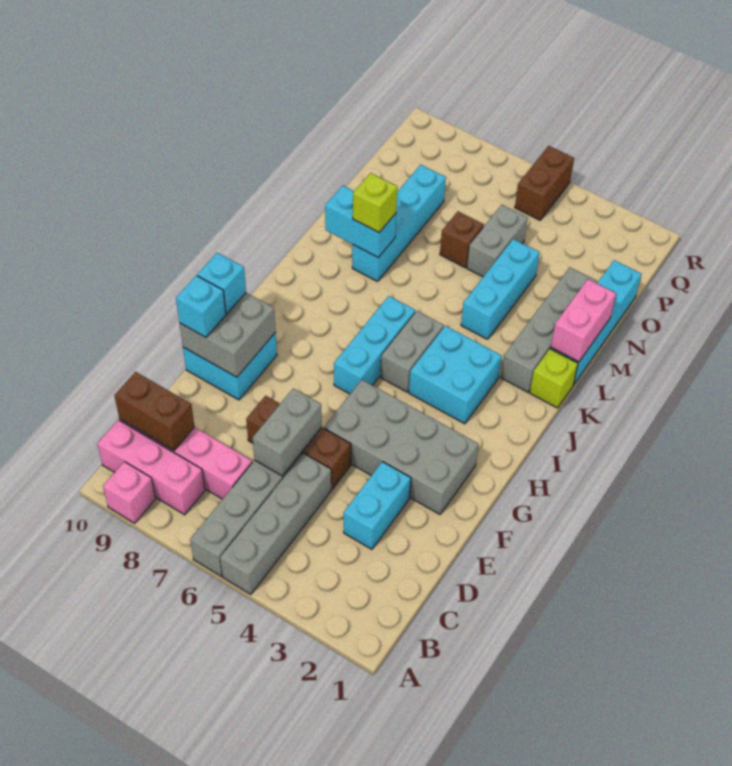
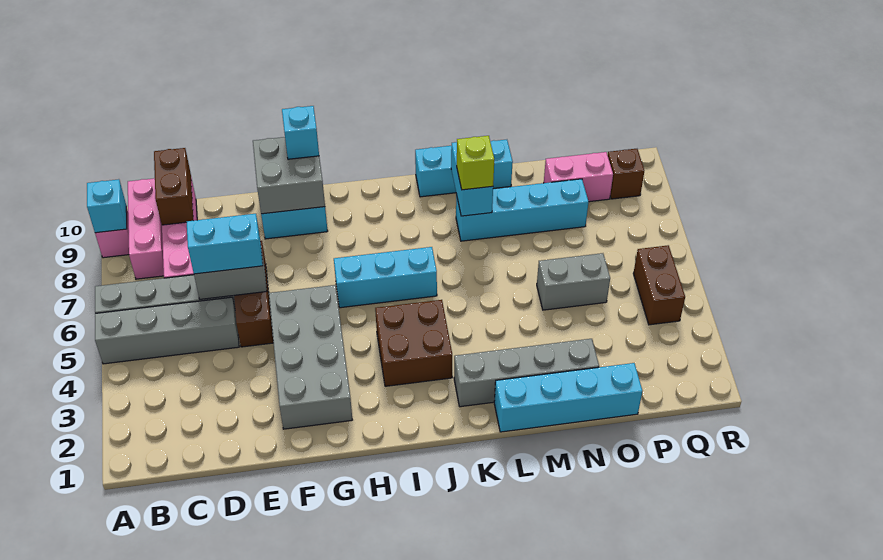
cyan brick D3:E3 level 1 -> cyan brick D6:E6 level 3
cyan brick F10 level 3 -> cyan brick A9 level 2
cyan brick I3:J4 level 1 -> brown brick I3:J4 level 1
grey brick I5:J5 level 1 -> none
lime brick K1 level 1 -> none
pink brick L1:M1 level 2 -> pink brick O9:P9 level 1
cyan brick L4:N4 level 1 -> cyan brick K10:M10 level 1
brown brick N6 level 1 -> brown brick Q9 level 1
brown brick Q5:R5 level 1 -> brown brick Q4:Q5 level 1

